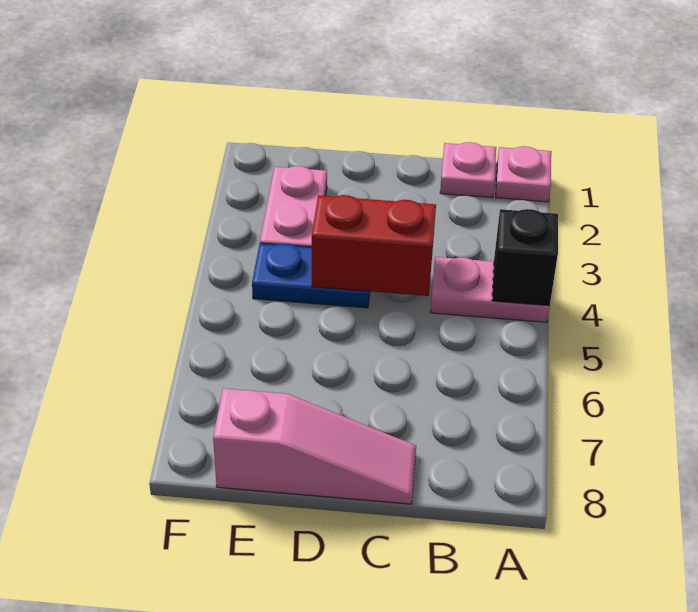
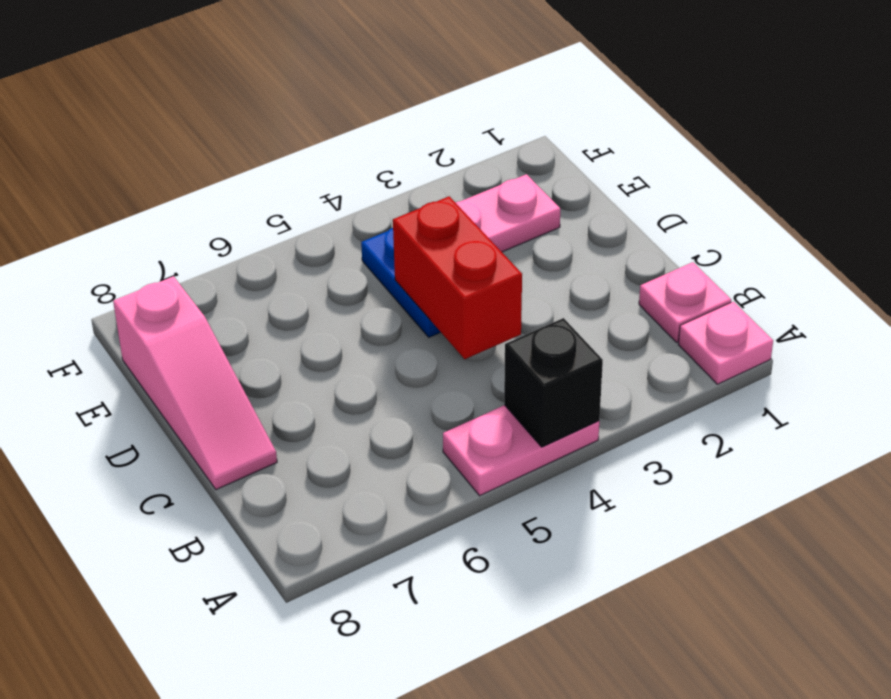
pink plate A4:B4 level 1 -> pink plate A4:A5 level 1

